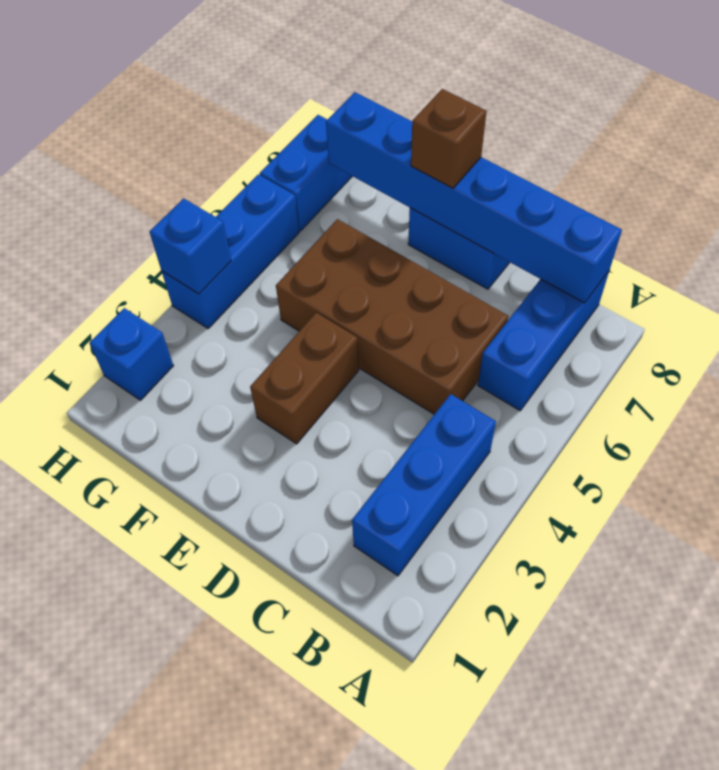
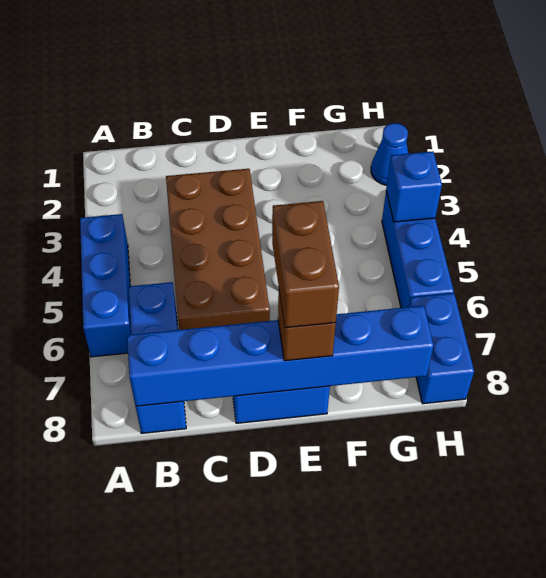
blue brick B2:B4 level 1 -> blue brick A4:A6 level 1
brown brick C5:F6 level 1 -> brown brick C3:D6 level 1
brown brick E3:E4 level 1 -> brown brick E7:E8 level 4
blue brick H2 level 1 -> blue cone H2 level 1

